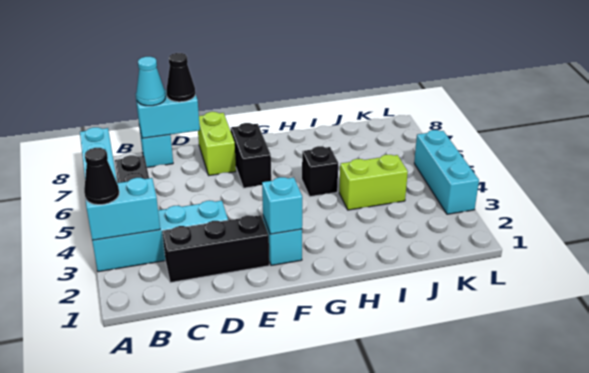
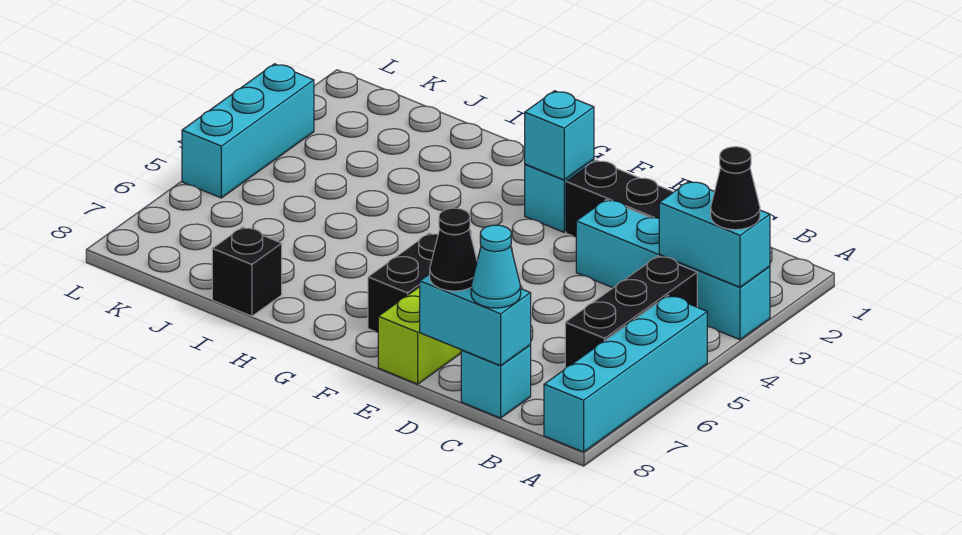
black brick H5 level 1 -> black brick I8 level 1
lime brick I4:J4 level 1 -> none

